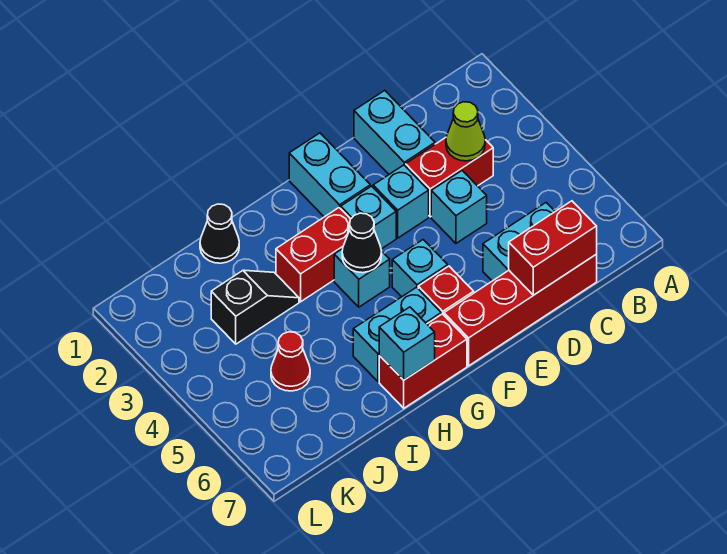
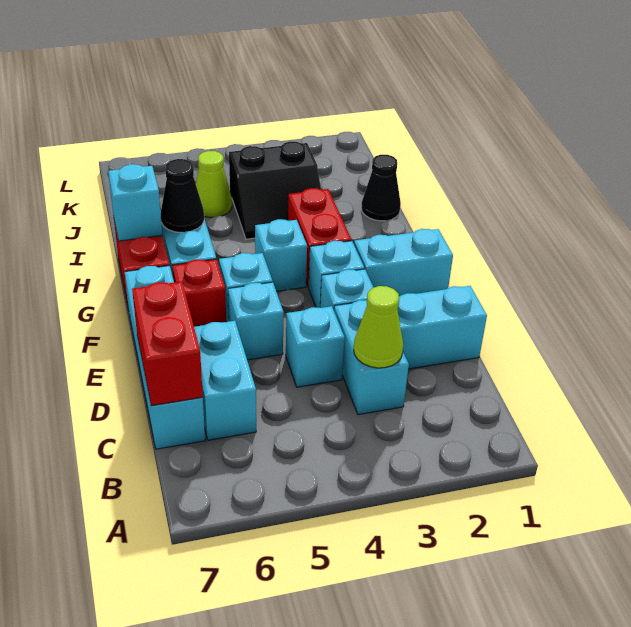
red brick C3:D3 level 1 -> cyan brick C3:D3 level 1
red brick C7:F7 level 1 -> cyan brick C7:F7 level 1
none -> cyan brick E5 level 1
black cone G4 level 2 -> black cone H6 level 2
black slope I3:J3 level 1 top J -> black slope I3:J4 level 1 top J
red cone J5 level 1 -> lime cone J5 level 1

